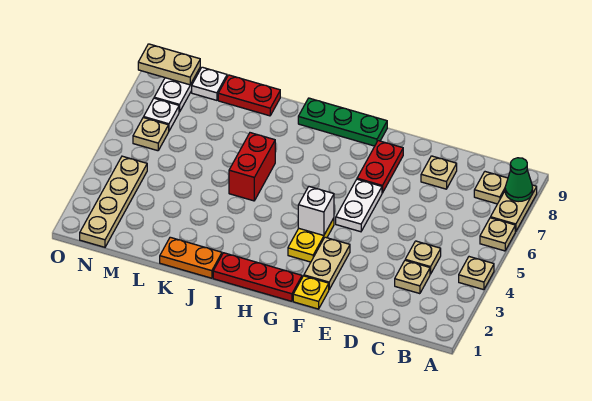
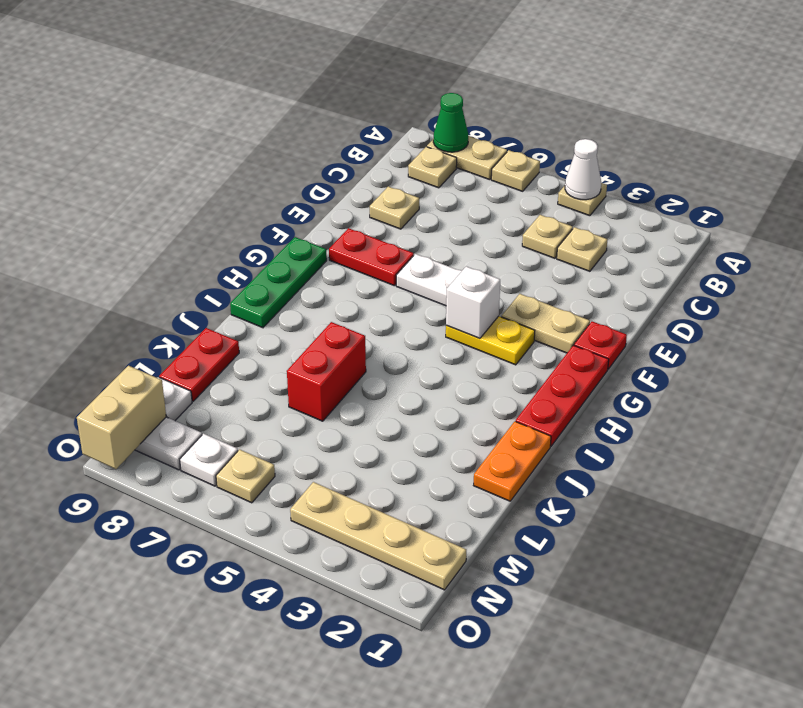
none -> white cone A4 level 2
yellow plate F1 level 1 -> red plate F1 level 1
red brick J5:J6 level 1 -> red brick J6:K6 level 1
tan plate N9:O9 level 2 -> tan brick N9:O9 level 2

